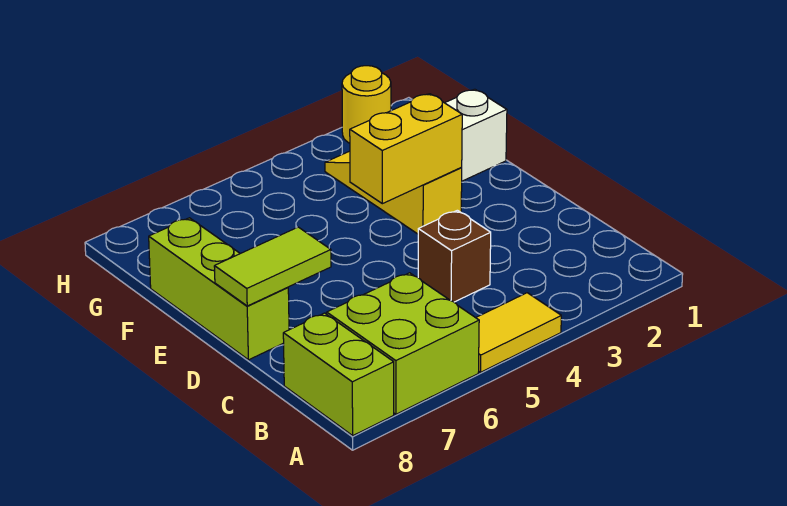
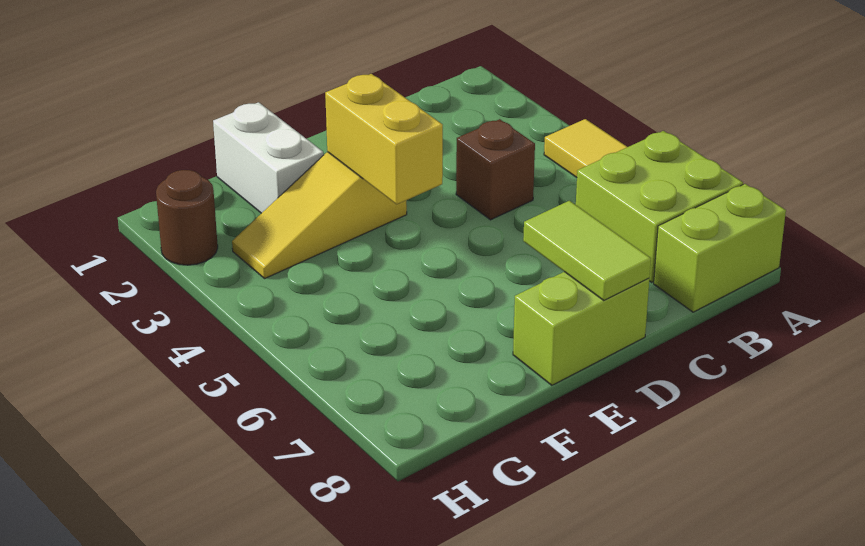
lime brick D8:F8 level 1 -> lime brick D8:E8 level 1
yellow round brick H2 level 1 -> brown round brick H2 level 1

